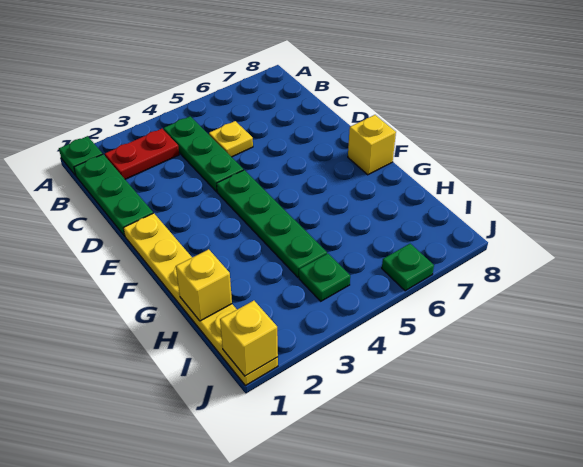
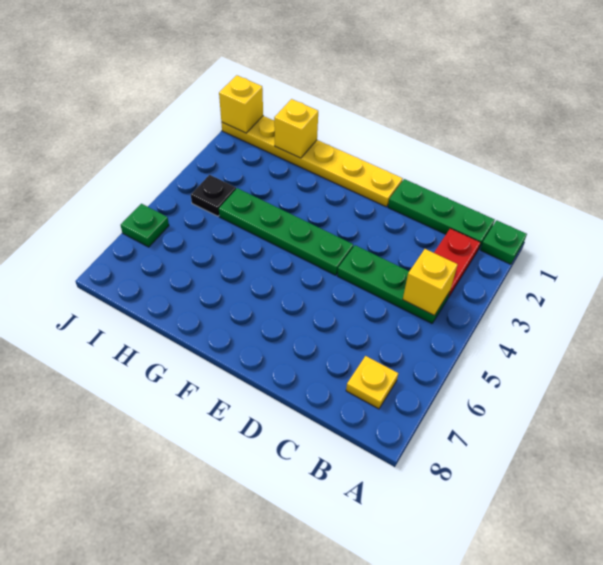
yellow plate C5 level 1 -> yellow plate B7 level 1
yellow brick F8 level 1 -> yellow brick B4 level 2
green plate I4 level 1 -> black plate I4 level 1

